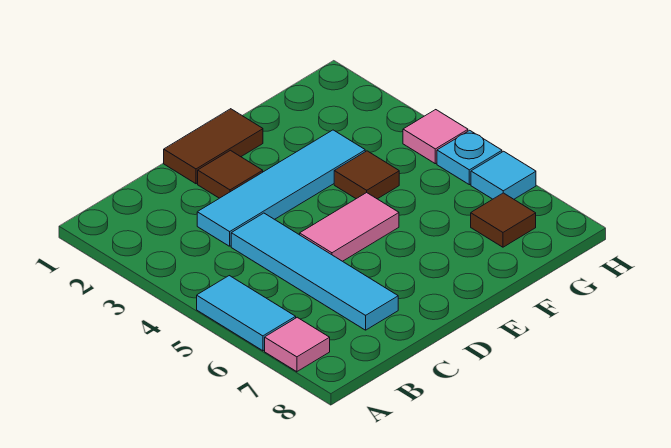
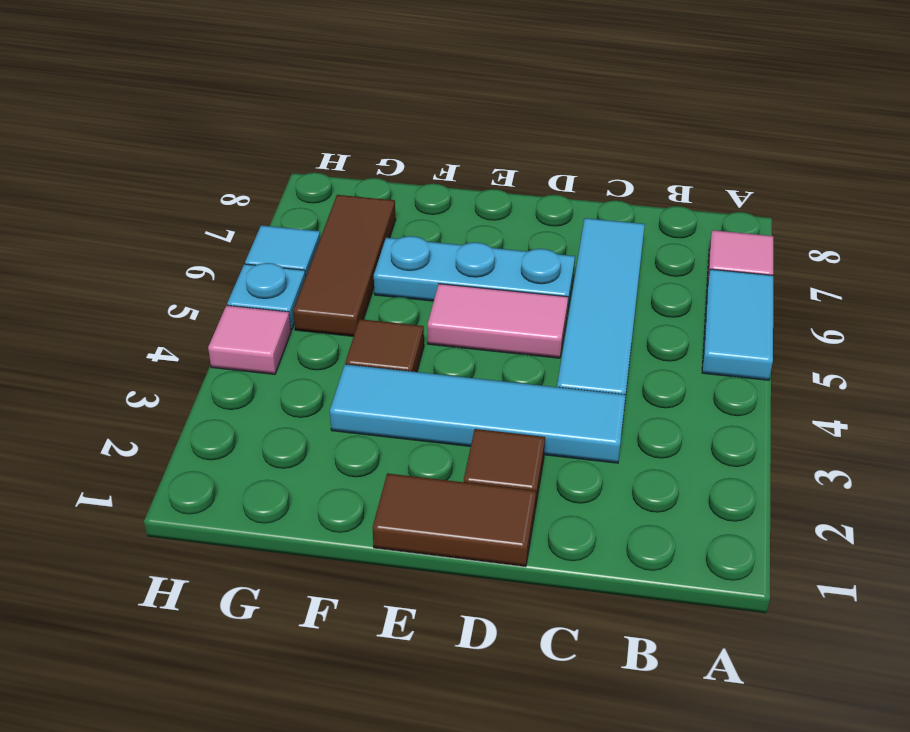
none -> cyan plate D6:F6 level 1
brown tile G7 level 1 -> brown tile G5:G7 level 1

